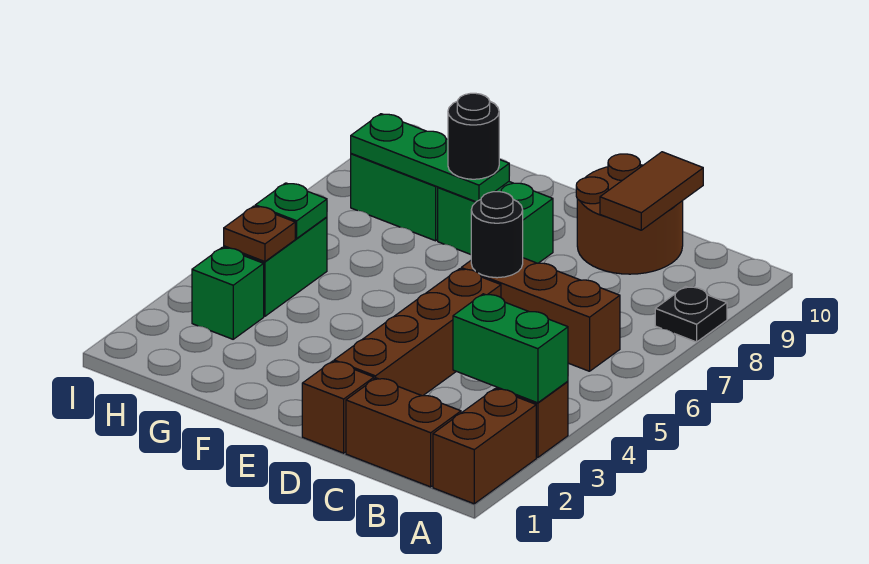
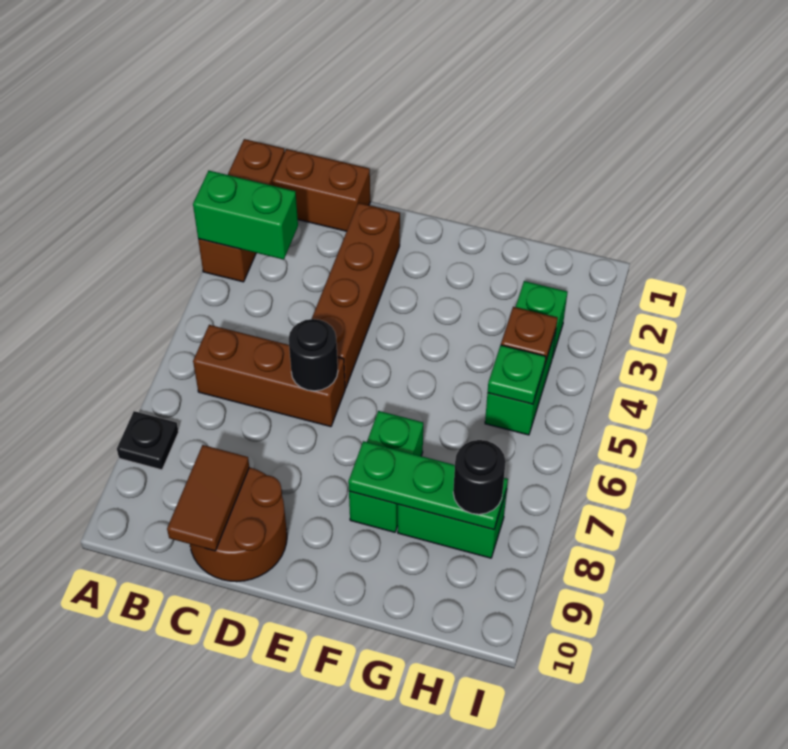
brown brick D1 level 1 -> none
green brick E8:F8 level 1 -> green brick F7:F8 level 1
black round brick F8 level 3 -> black round brick H8 level 3

